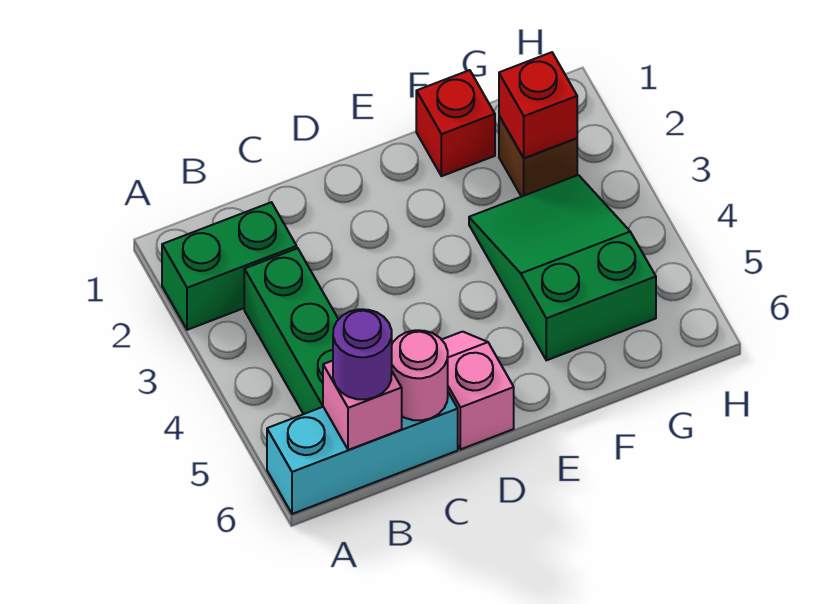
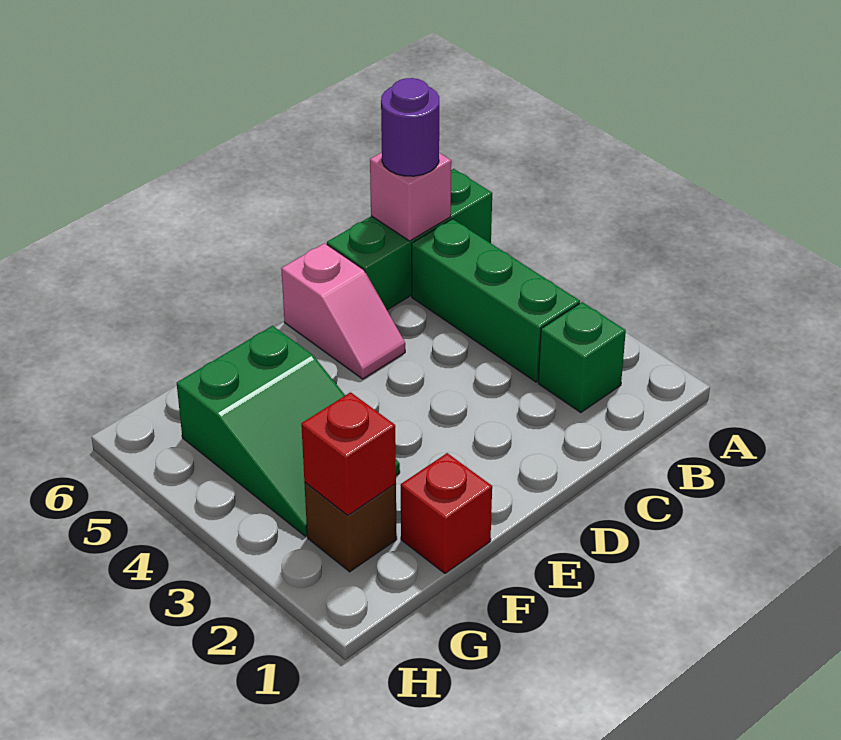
green brick A2:B2 level 1 -> green brick B2 level 1
cyan brick A6:C6 level 1 -> green brick A6:C6 level 1
pink round brick C6 level 2 -> none

